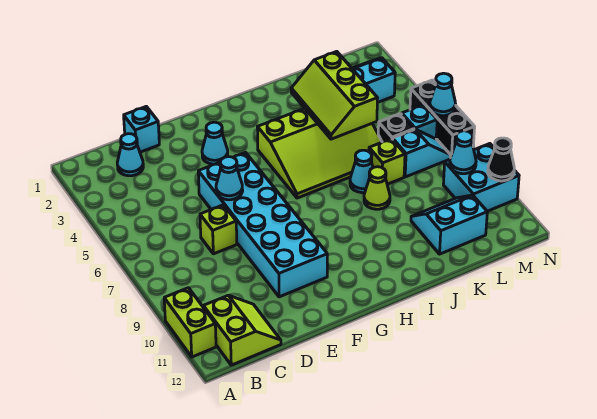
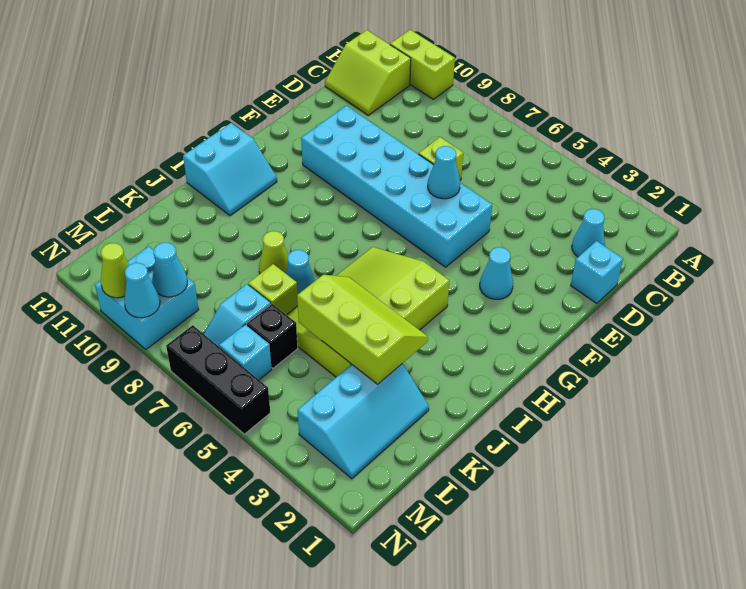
cyan slope K10:L11 level 1 top 11 -> cyan slope H11:I12 level 1 top 12
cyan cone N6 level 2 -> cyan cone N9 level 2
black cone N10 level 2 -> lime cone N10 level 2

